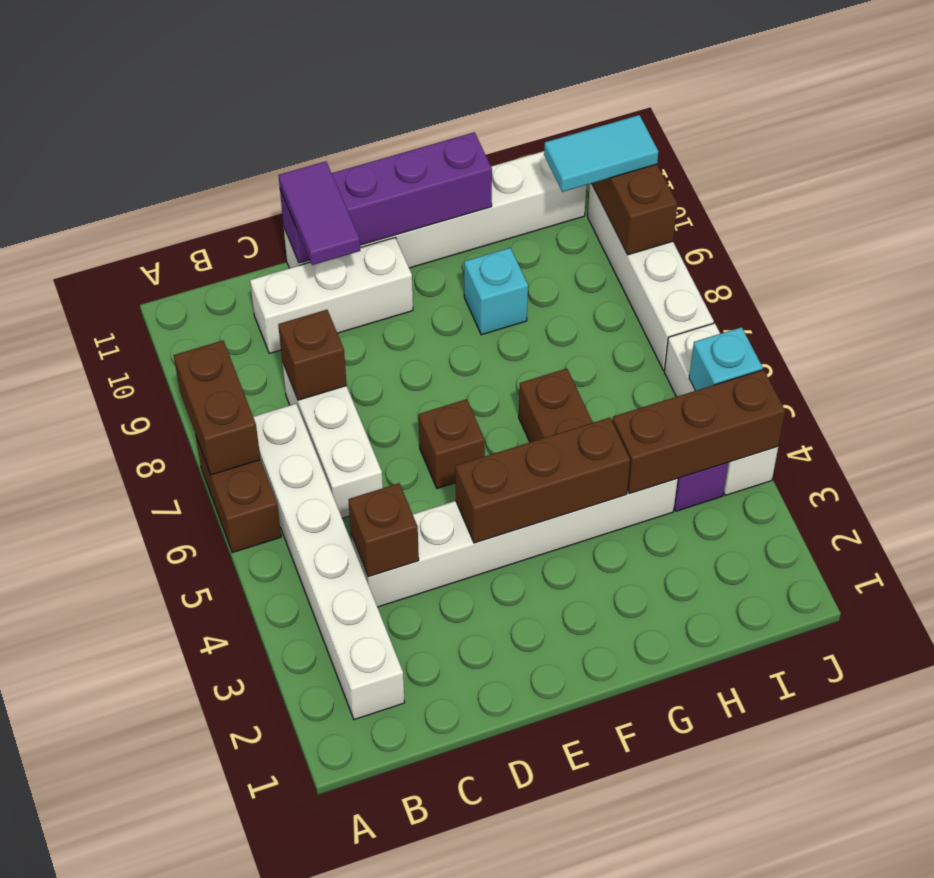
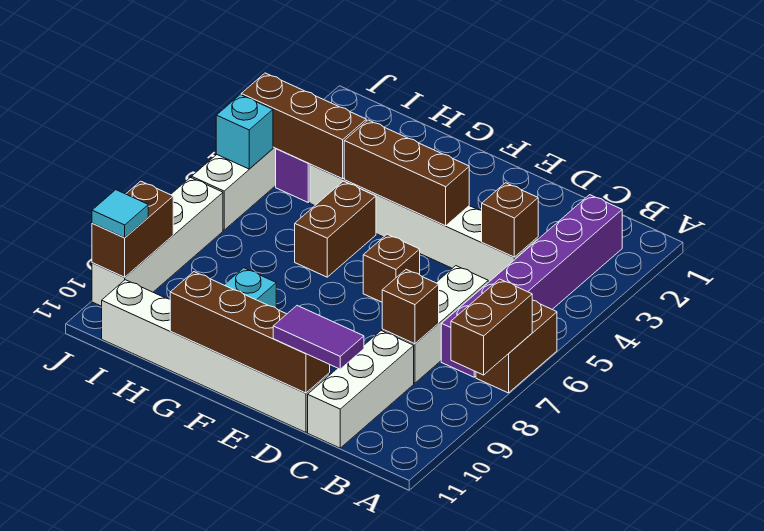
white brick B2:B7 level 1 -> purple brick B2:B7 level 1
white brick C10:E10 level 1 -> white brick C9:C11 level 1
purple tile D10:D11 level 3 -> purple tile C11:D11 level 3
purple brick D11:G11 level 2 -> brown brick D11:G11 level 2
cyan tile I10:J10 level 3 -> cyan tile J10 level 3

